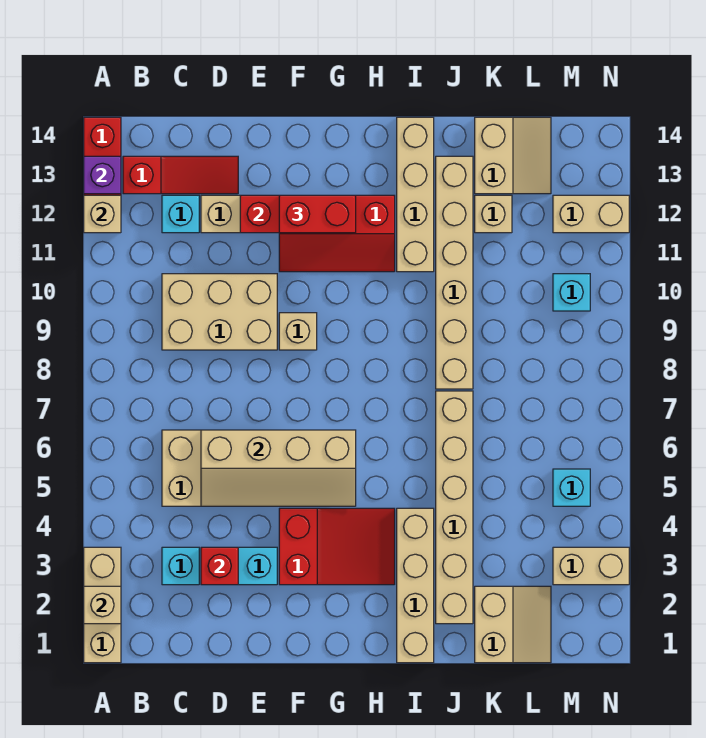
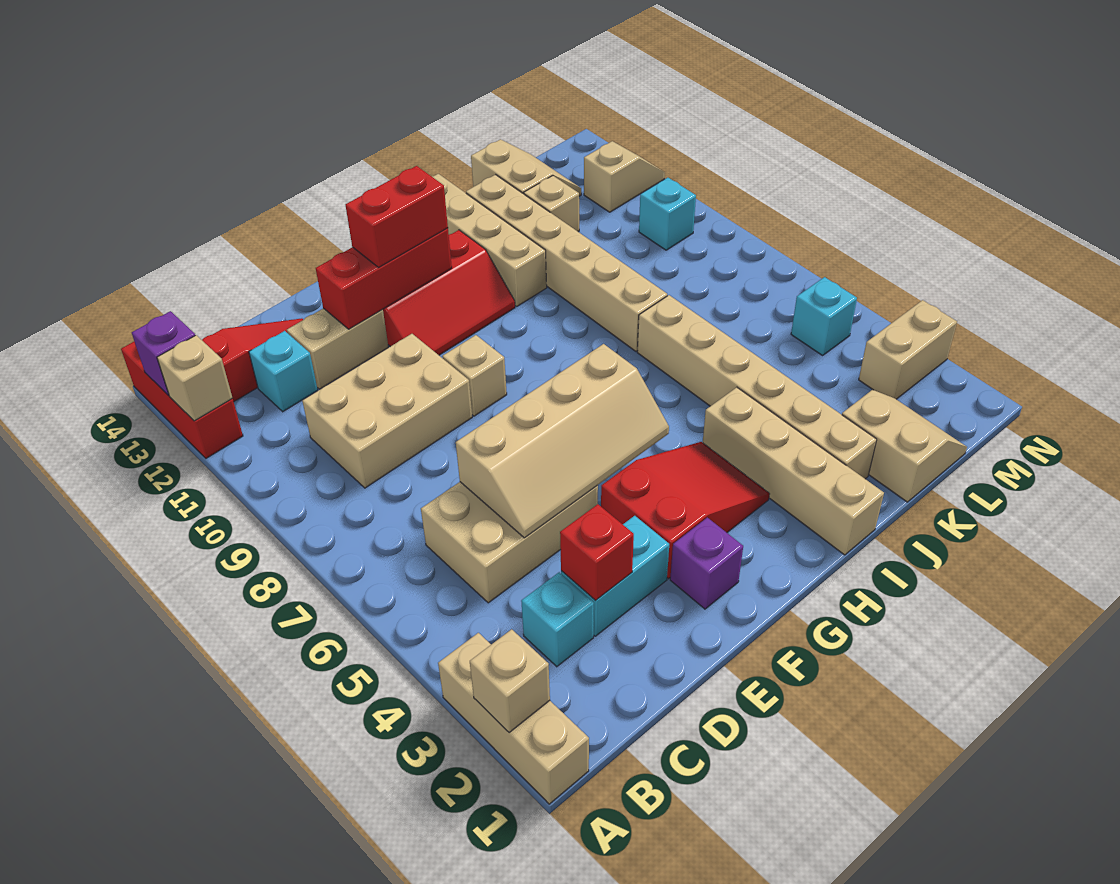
none -> purple brick F2 level 1
tan brick M12:N12 level 1 -> tan slope M12:N12 level 1 top M

